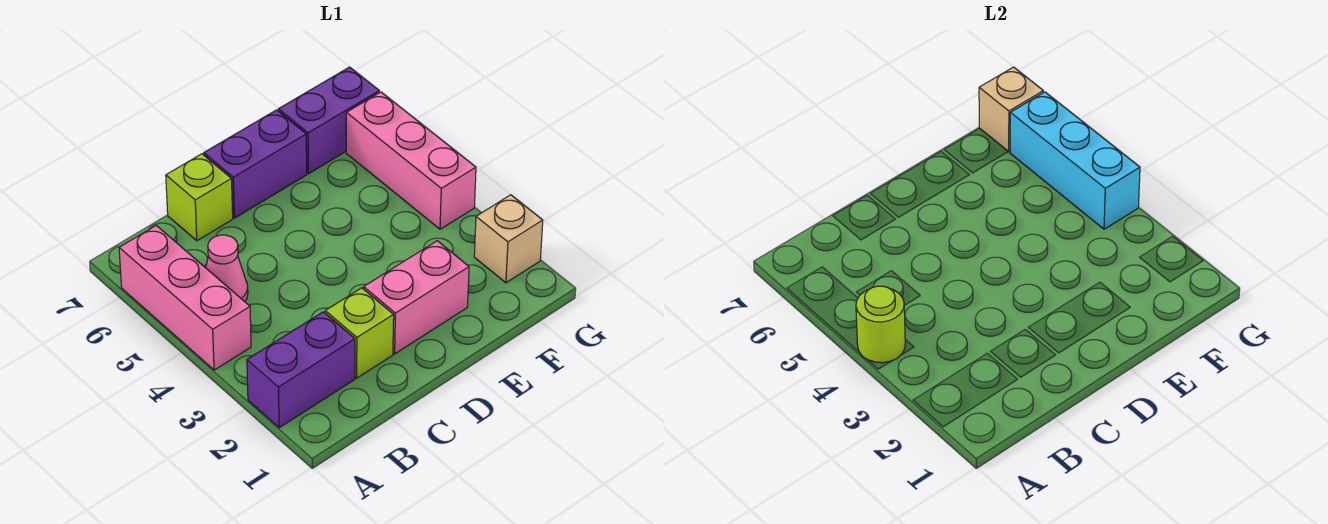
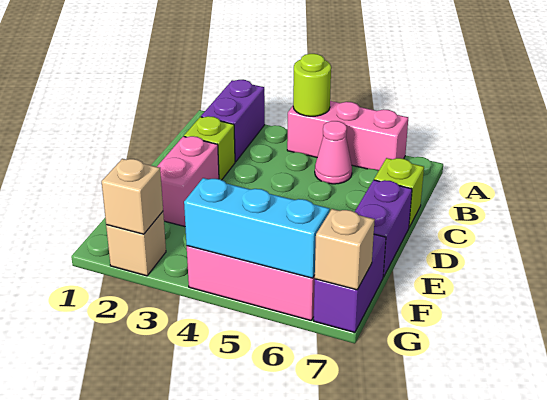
none -> tan brick G2 level 2

